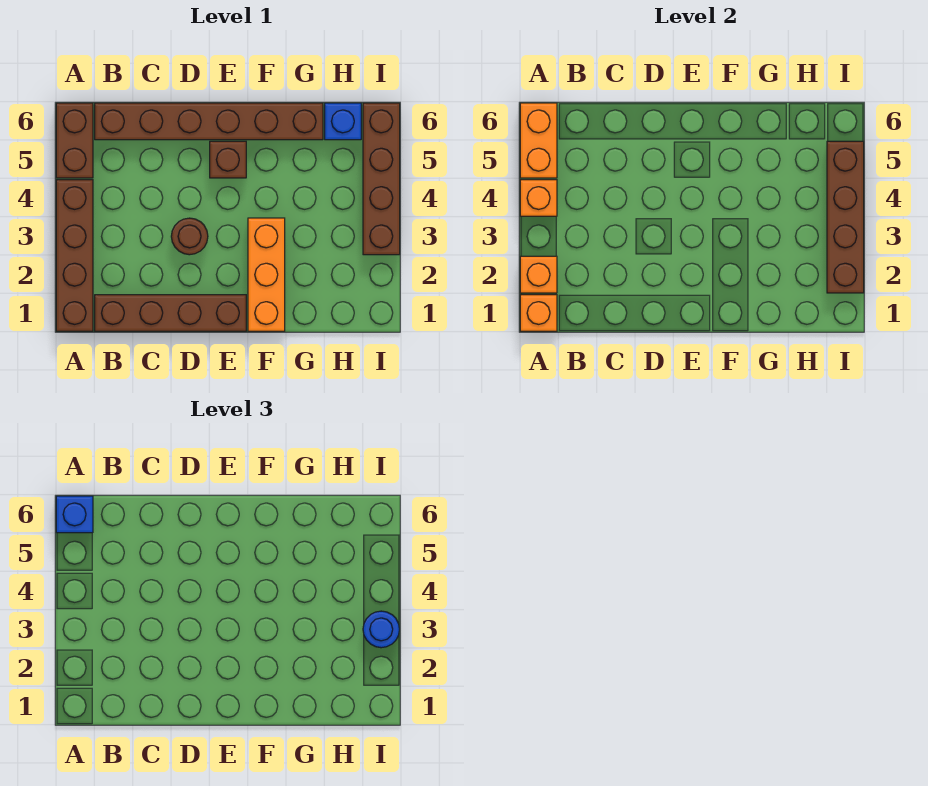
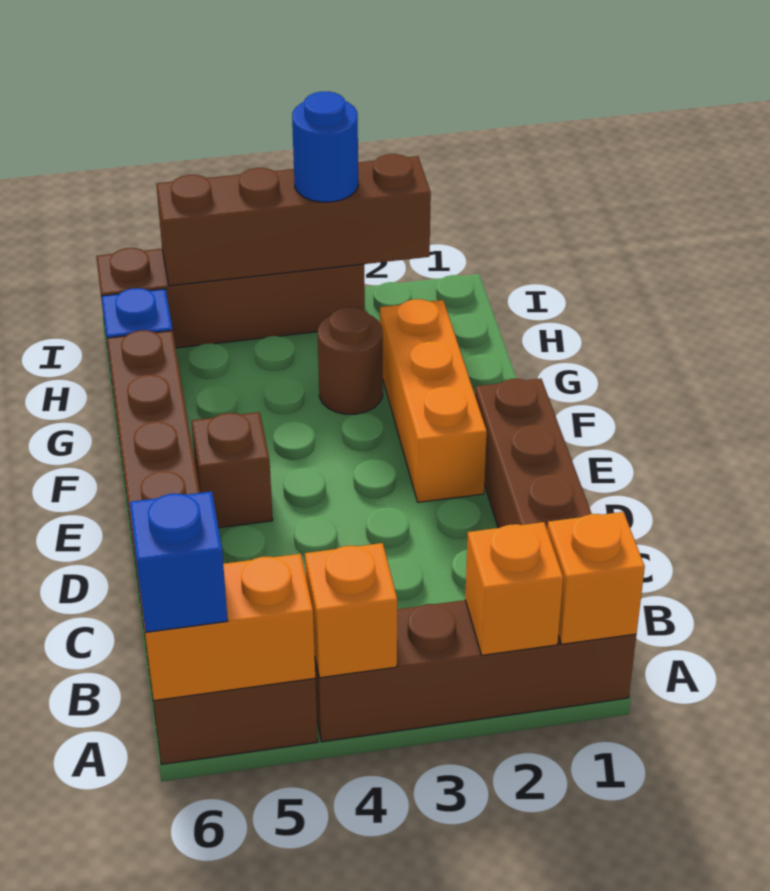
brown round brick D3 level 1 -> brown round brick G3 level 1
orange brick F1:F3 level 1 -> orange brick E2:G2 level 1

